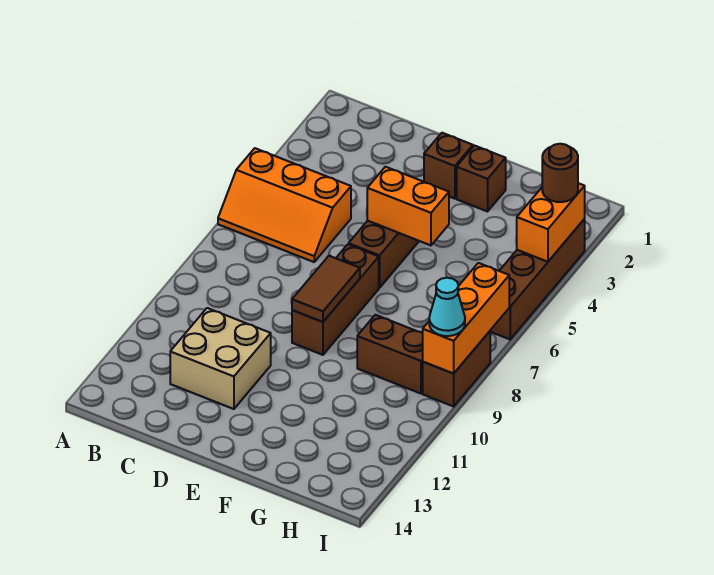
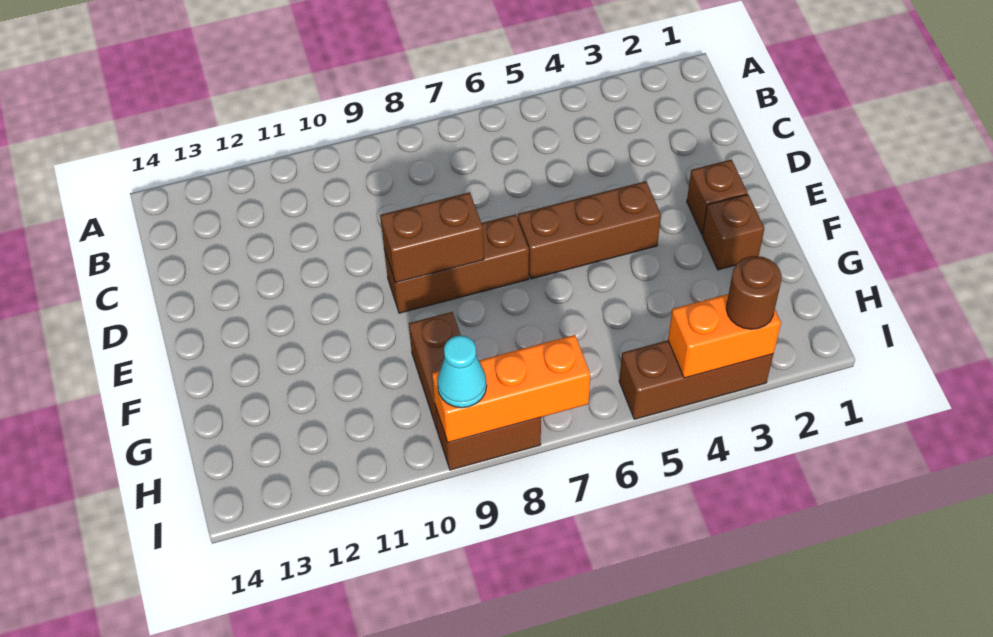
orange slope A5:C6 level 1 top 5 -> none
tan brick C11:D12 level 1 -> none
orange brick E5:F5 level 2 -> none
brown tile E8:E9 level 2 -> brown brick E8:E9 level 2
brown brick I3:I6 level 1 -> brown brick I3:I5 level 1

